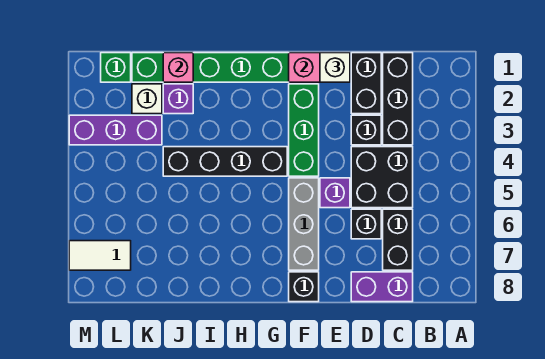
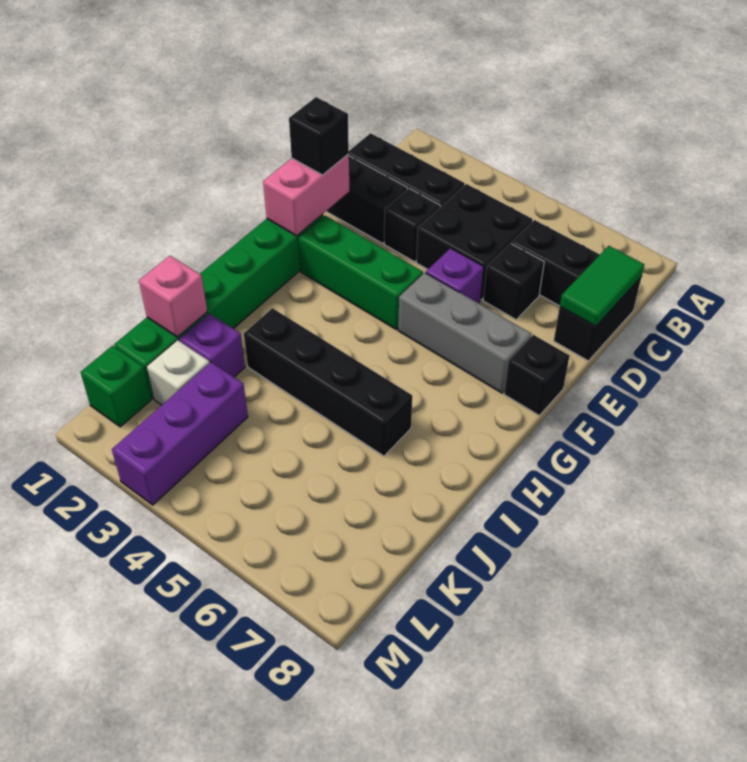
purple brick C8:D8 level 1 -> black brick C8:D8 level 1
none -> green tile C8:D8 level 2
white brick E1 level 3 -> black brick E1 level 3
black brick G4:J4 level 1 -> black brick I3:I6 level 1
white tile L7:M7 level 1 -> none

